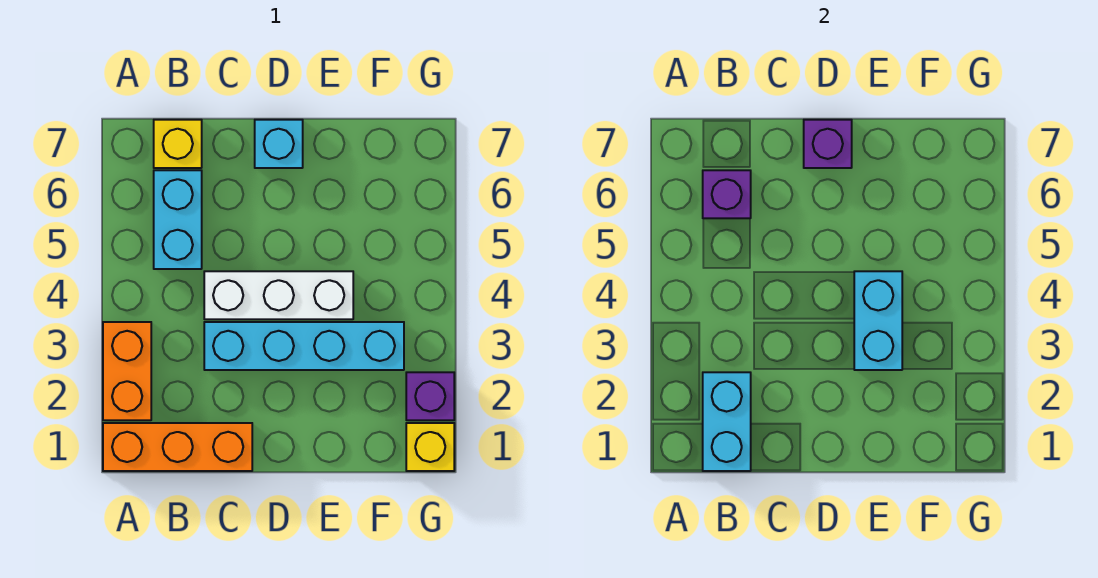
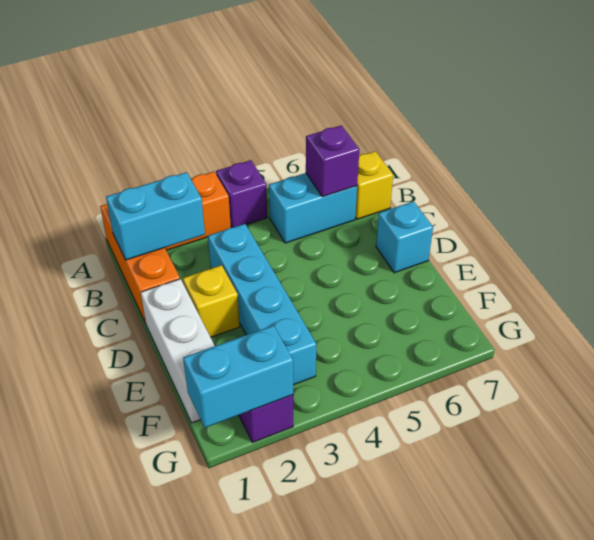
white brick C4:E4 level 1 -> white brick D1:F1 level 1
purple brick D7 level 2 -> purple brick A4 level 1
cyan brick E3:E4 level 2 -> cyan brick G1:G2 level 2
yellow brick G1 level 1 -> yellow brick D2 level 1

